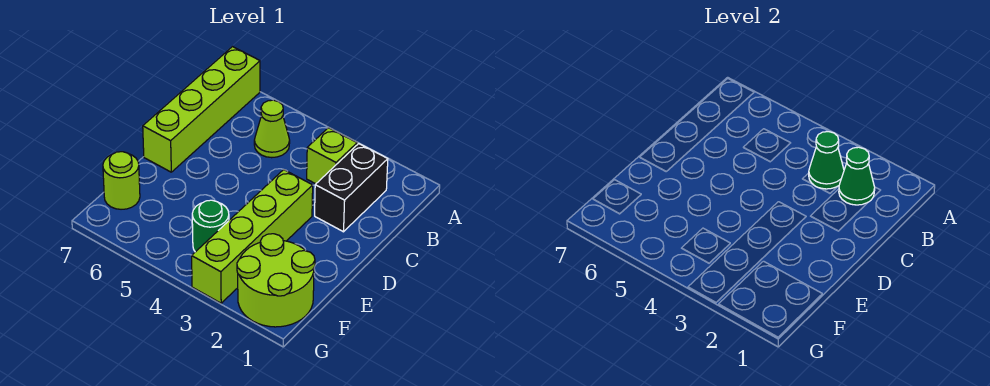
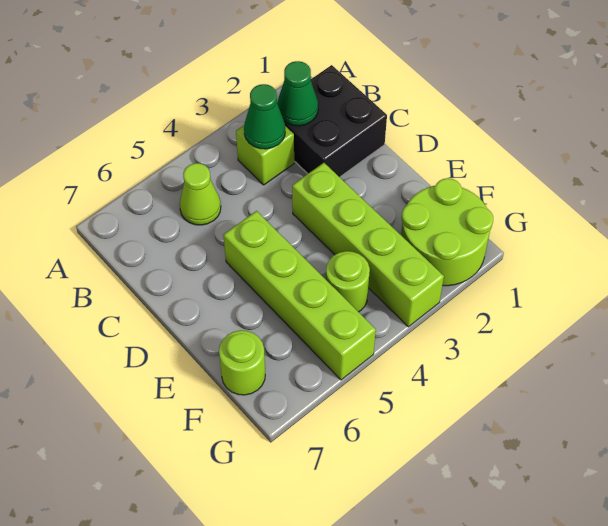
lime brick A7:D7 level 1 -> lime brick D5:G5 level 1
black brick B2:C2 level 1 -> black brick B1:C2 level 1
green round brick F4 level 1 -> lime round brick F4 level 1

